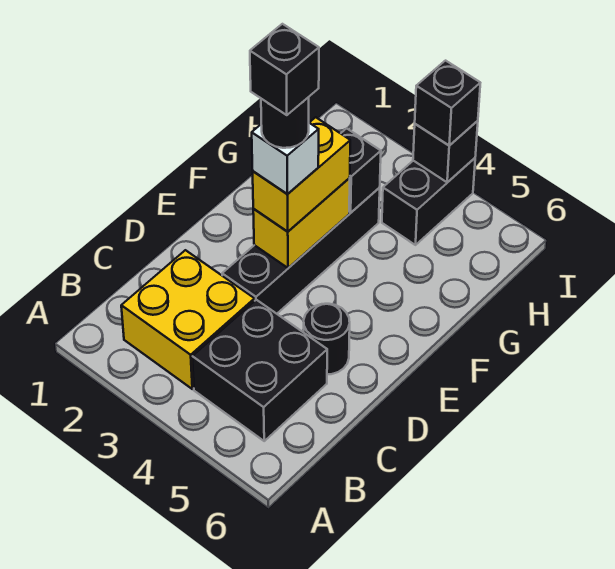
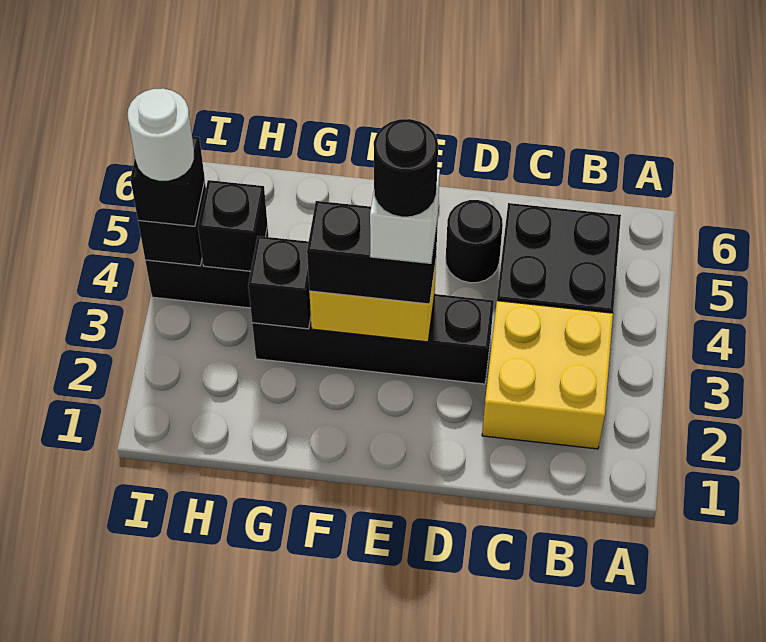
yellow brick E3:F3 level 3 -> black brick E3:F3 level 3
black brick E3 level 6 -> black brick H4 level 2
none -> white round brick I4 level 4

